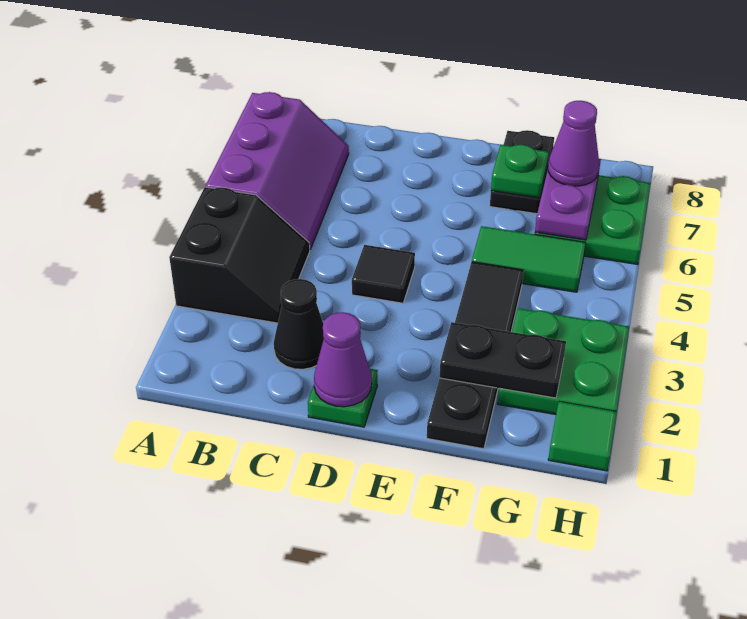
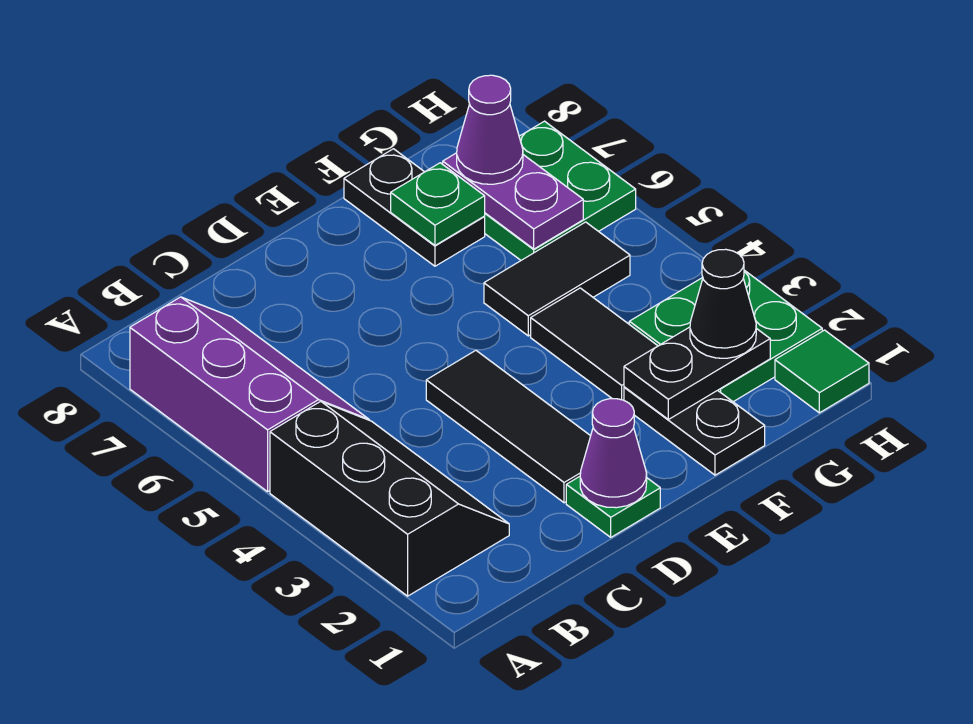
black slope A3:B4 level 1 top A -> black slope A2:B4 level 1 top A
black cone C2 level 1 -> black cone G2 level 3
black tile D4 level 1 -> black tile D2:D4 level 1
green tile F5:G5 level 1 -> black tile F5:G5 level 1

